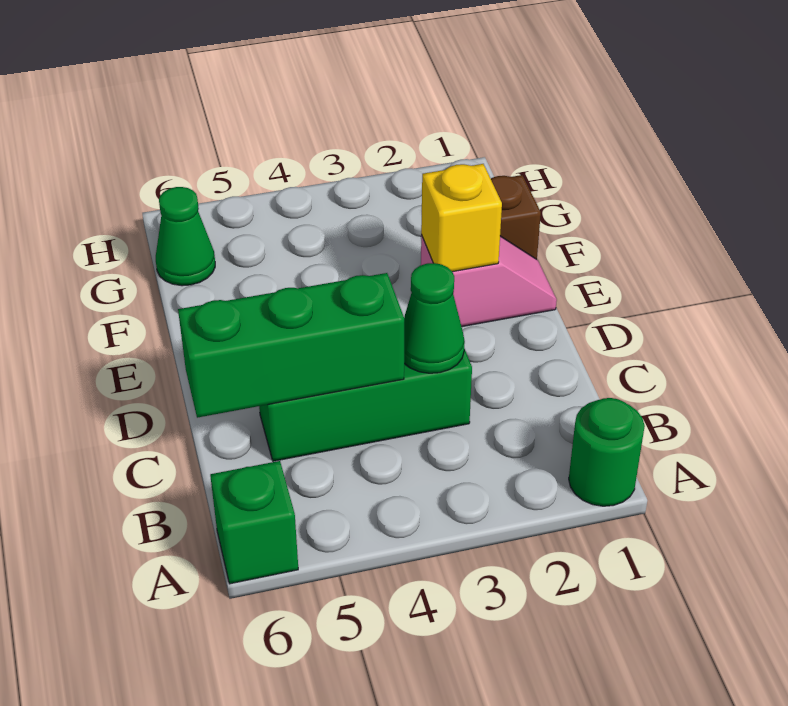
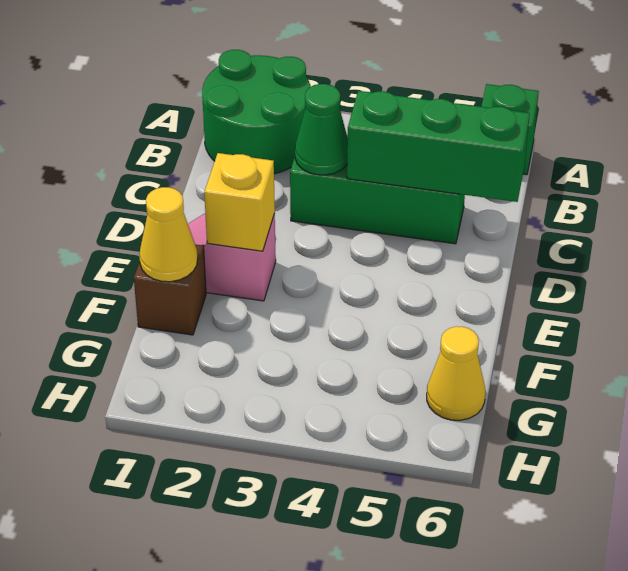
green round brick A1 level 1 -> green round brick A1:B2 level 1
none -> yellow cone F1 level 2
green cone G6 level 1 -> yellow cone G6 level 1

